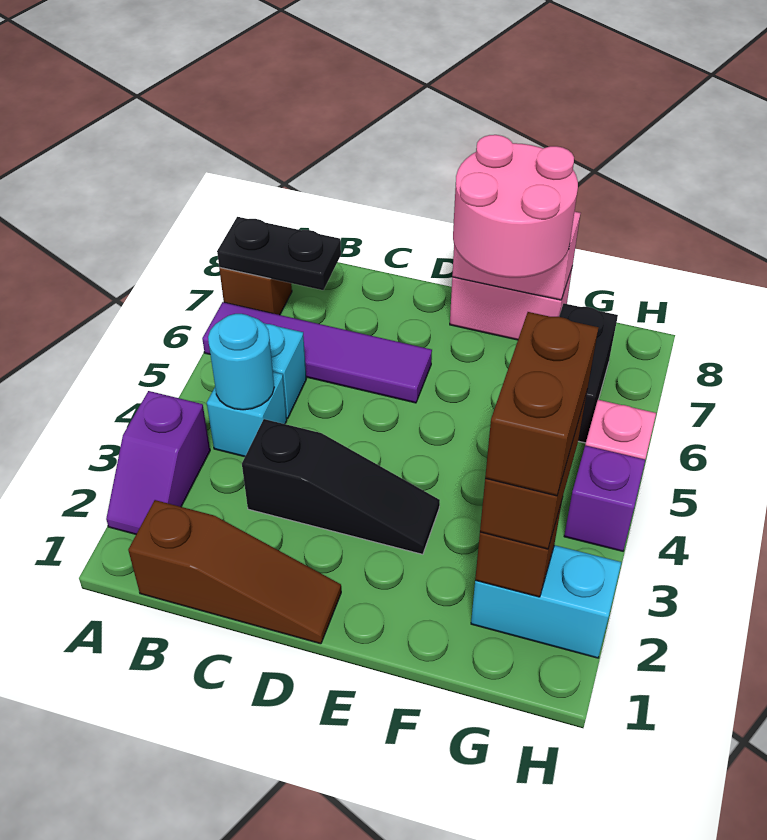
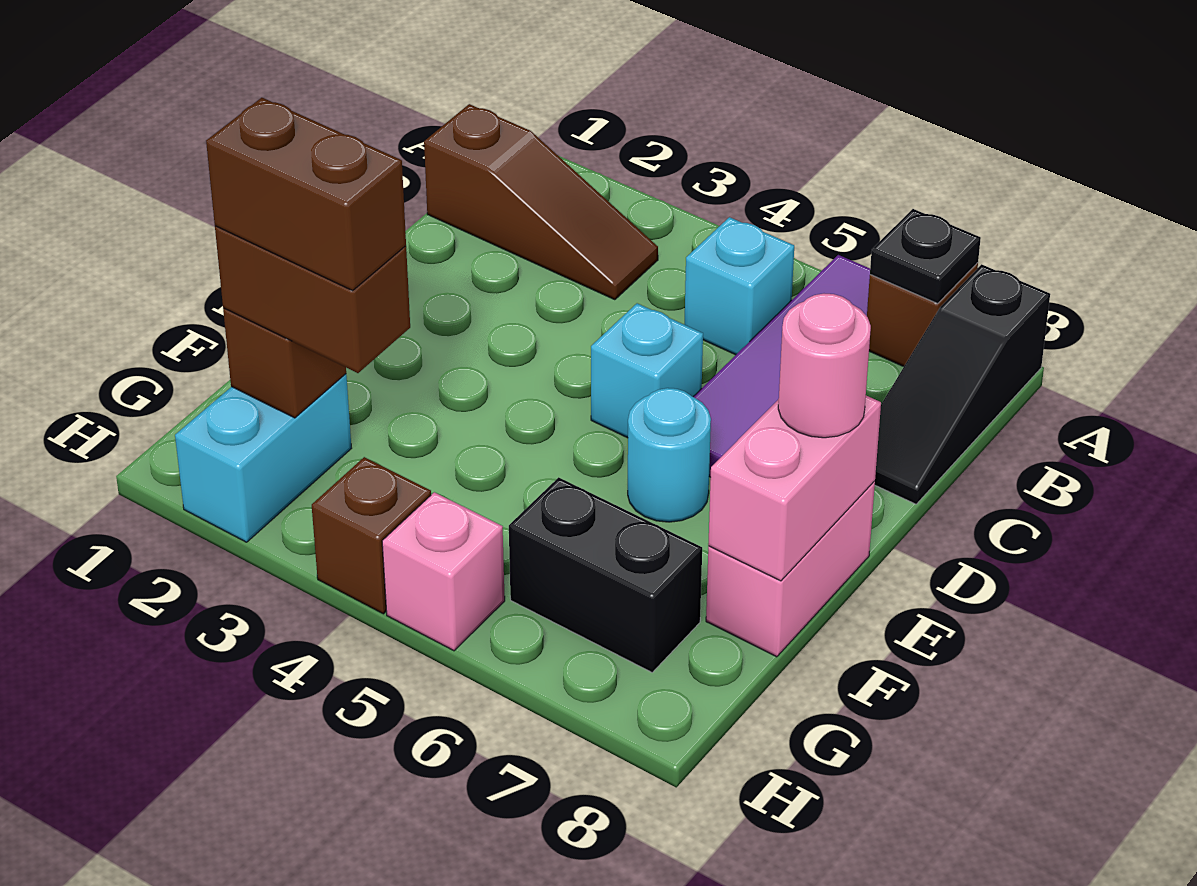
purple slope A2:A3 level 1 top 3 -> none
black plate A7:B7 level 2 -> black plate A7 level 2
brown slope B1:D1 level 1 top B -> brown slope B1:B3 level 1 top 1
cyan brick B4 level 1 -> cyan brick D5 level 1
cyan round brick B4 level 2 -> cyan round brick E6 level 1
black slope C3:E3 level 1 top C -> black slope A8:C8 level 1 top A
pink round brick E7:F8 level 3 -> pink round brick E8 level 3
purple brick H4 level 1 -> brown brick H4 level 1

